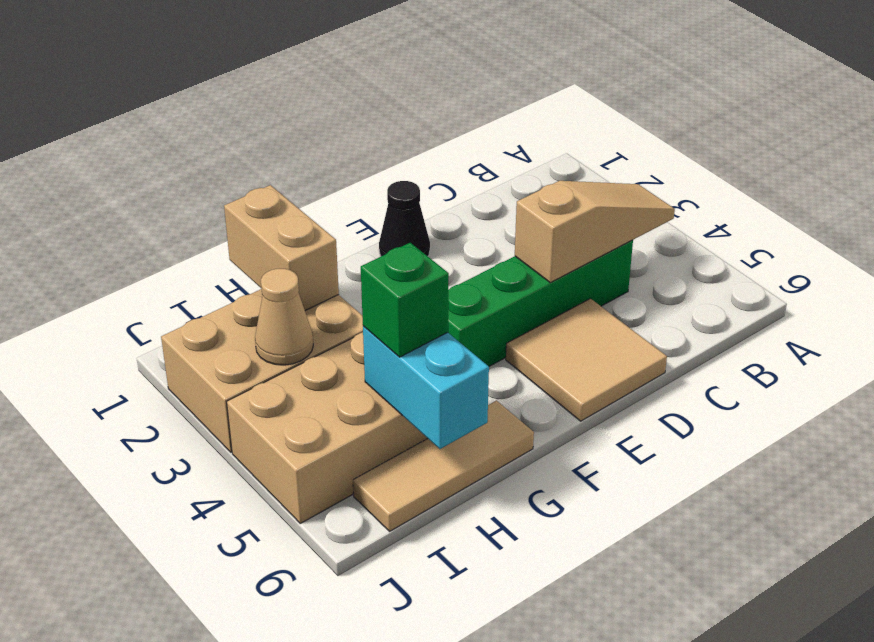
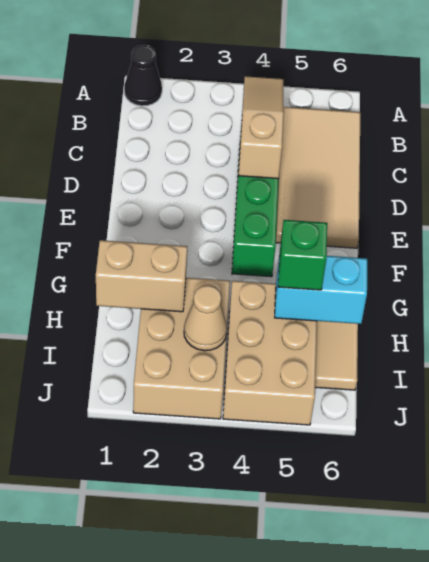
tan tile D5:E6 level 1 -> tan tile B5:E6 level 1
black cone E1 level 1 -> black cone A1 level 1

